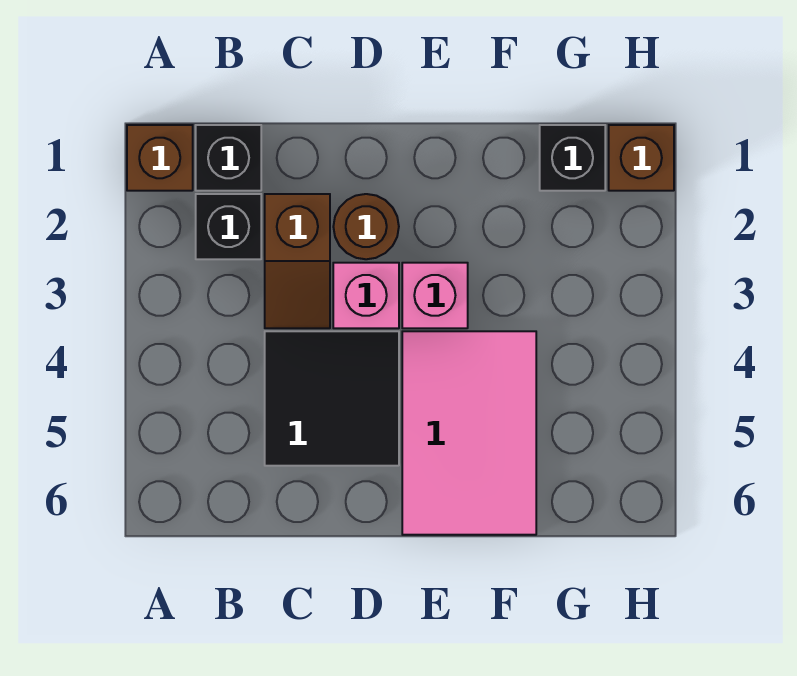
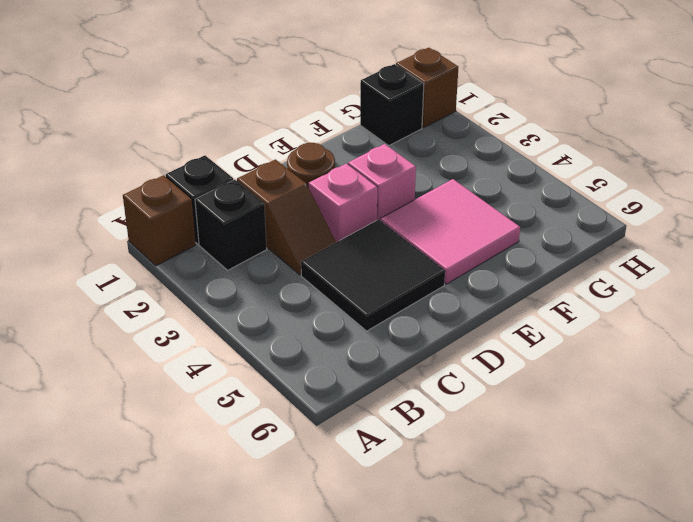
pink tile E4:F6 level 1 -> pink tile E4:F5 level 1

